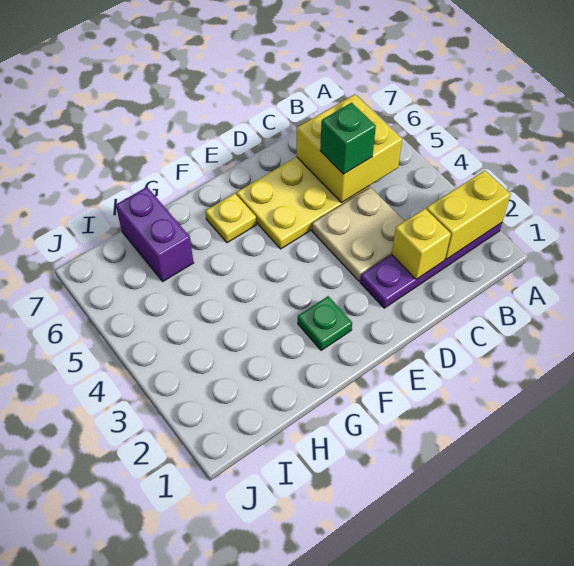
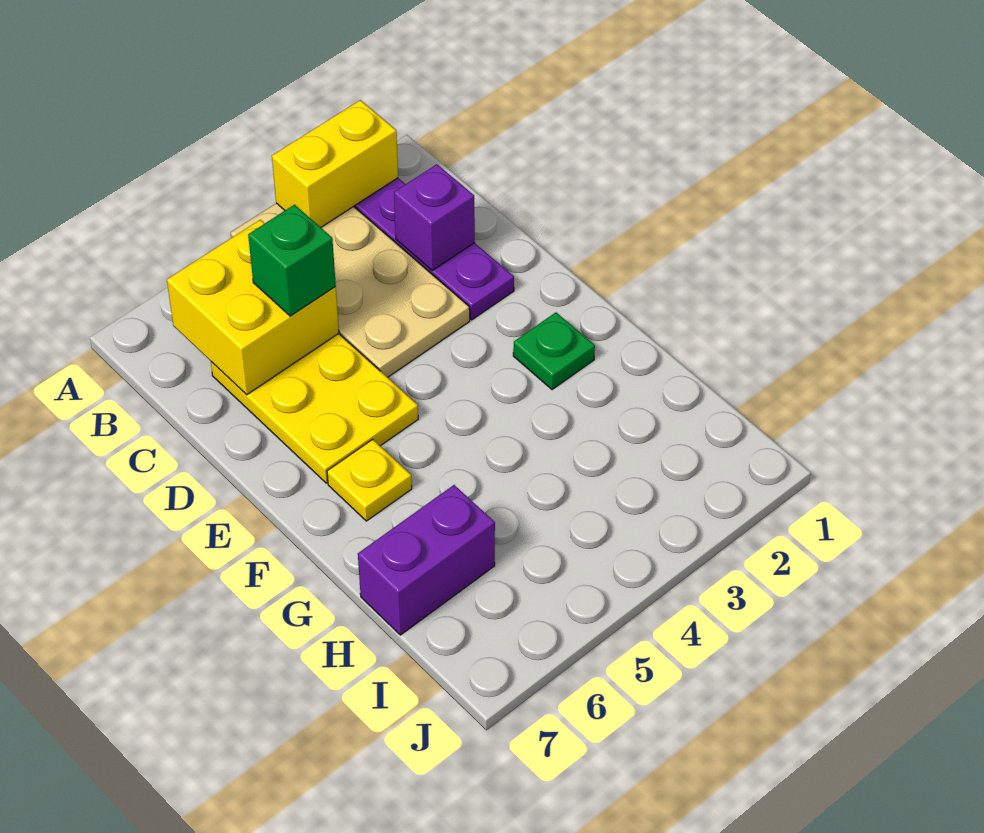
yellow brick A2:B2 level 2 -> yellow brick A2:A3 level 2
yellow brick C2 level 2 -> purple brick C2 level 2
tan plate C3:D4 level 1 -> tan plate A3:D4 level 1

